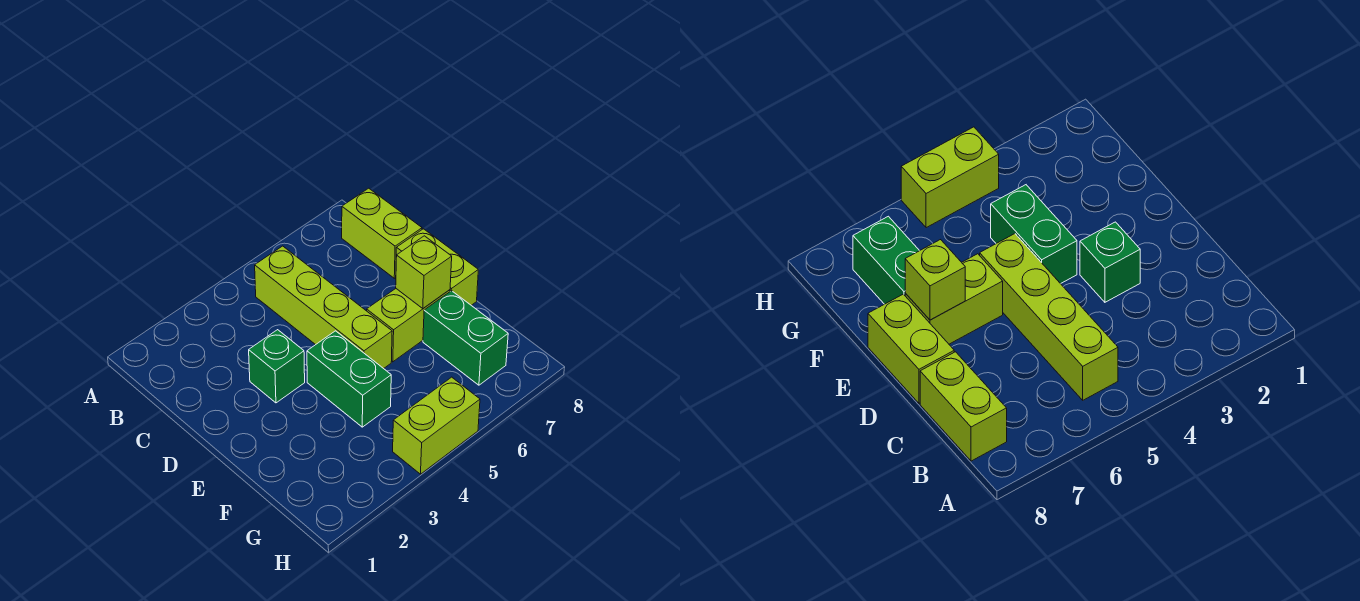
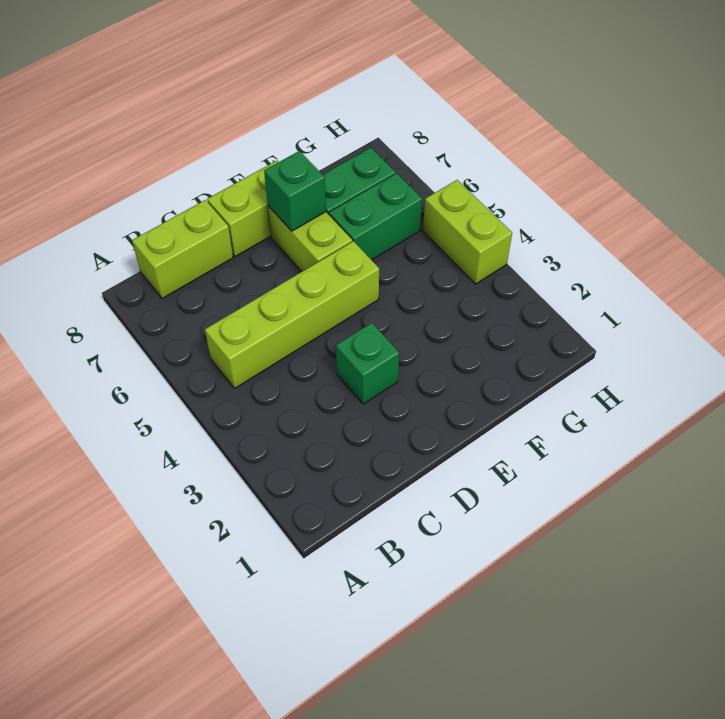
green brick E4:F4 level 1 -> green brick F6:G6 level 1
lime brick E7 level 2 -> green brick E7 level 2

